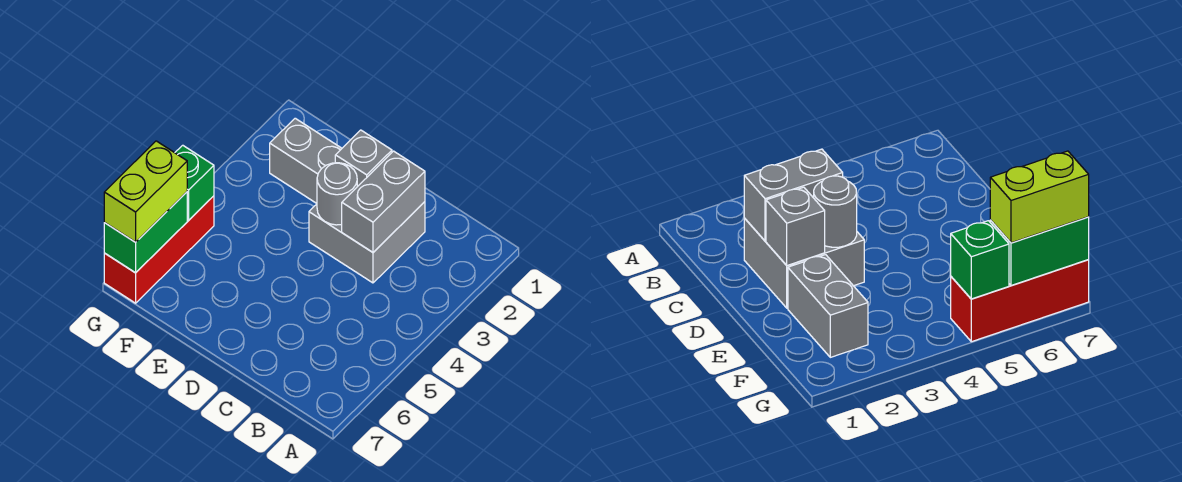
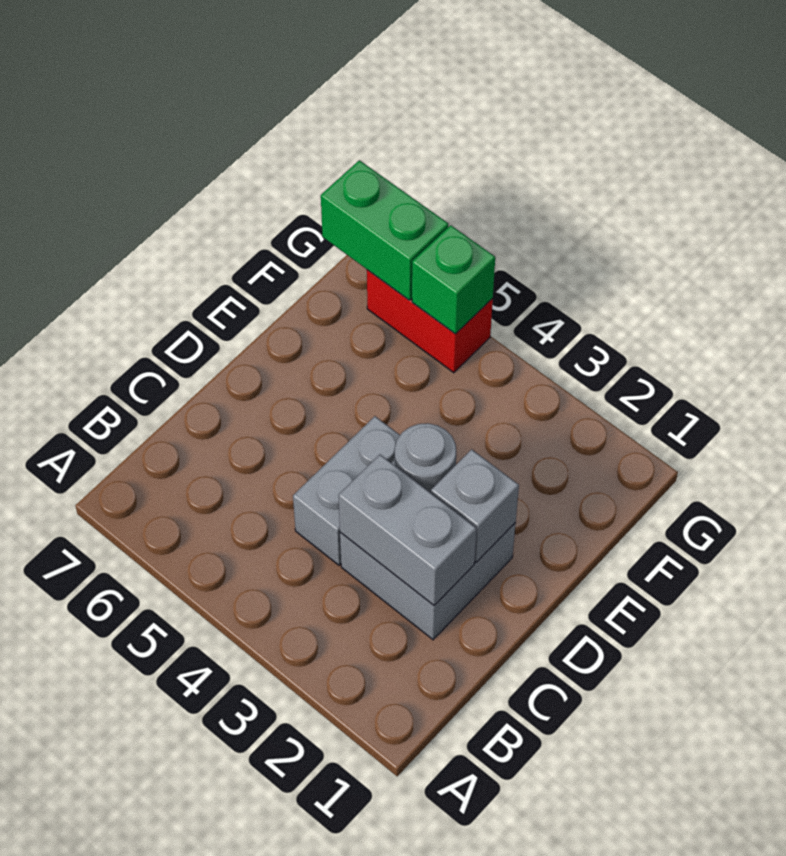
grey brick E2:F2 level 1 -> grey brick C4:D4 level 1
red brick G5:G7 level 1 -> red brick G5:G6 level 1
lime brick G6:G7 level 3 -> none

